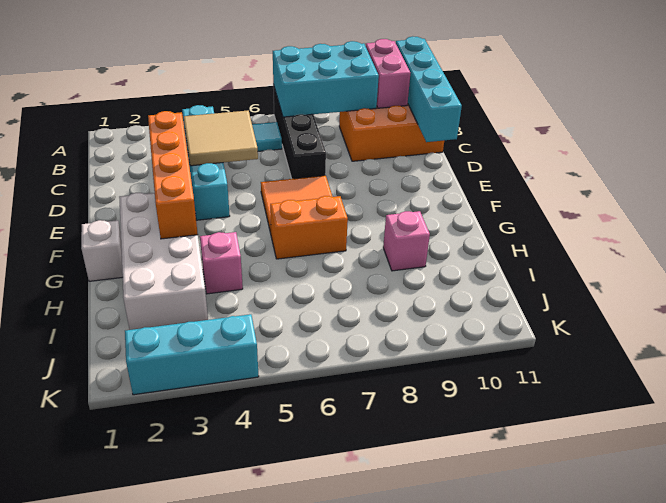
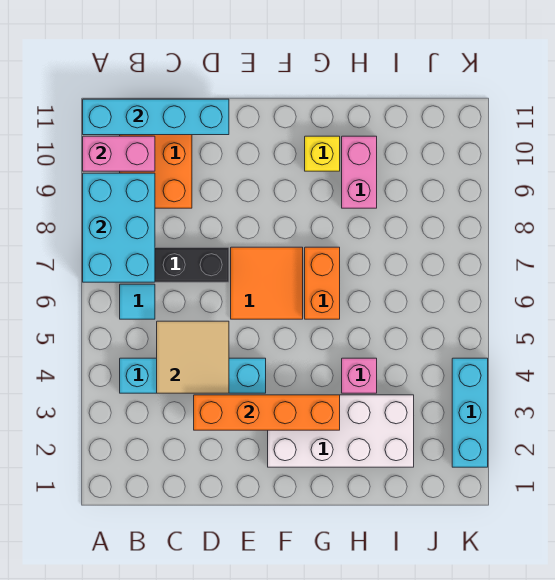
white brick G1 level 1 -> none
none -> yellow brick G10 level 1
pink brick H9 level 1 -> pink brick H9:H10 level 1

